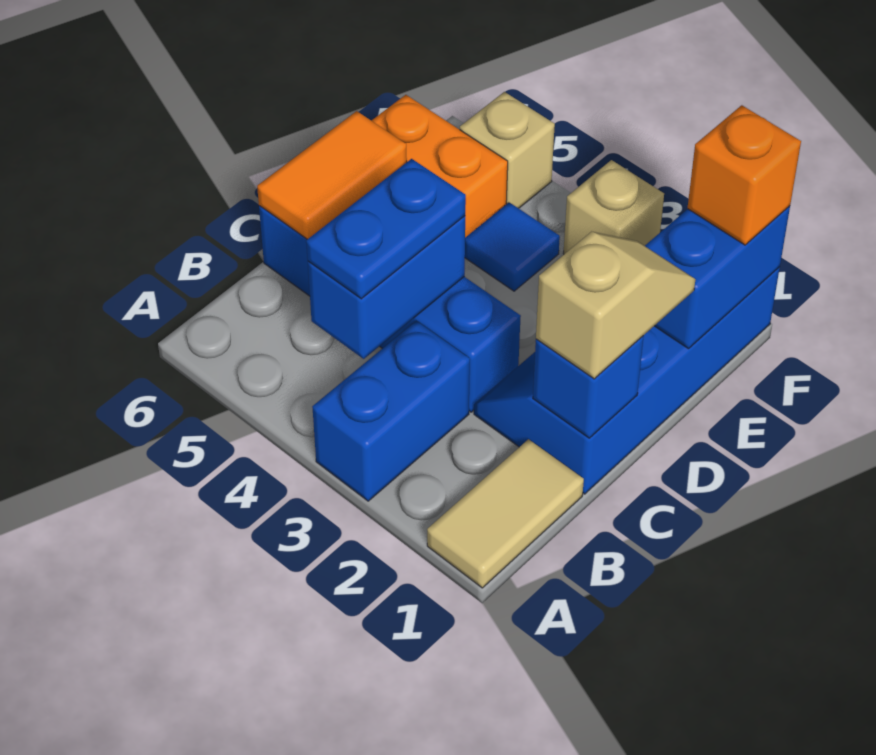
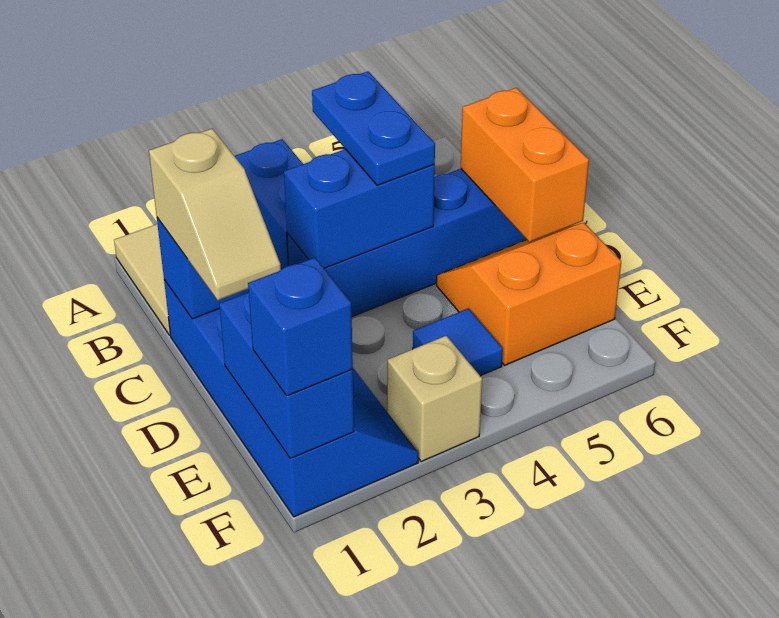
blue brick B4:C4 level 2 -> blue brick C3:C4 level 2
orange tile C6:D6 level 2 -> orange brick C6:D6 level 2
orange brick F1 level 3 -> blue brick F1 level 3
tan brick F5 level 1 -> none

